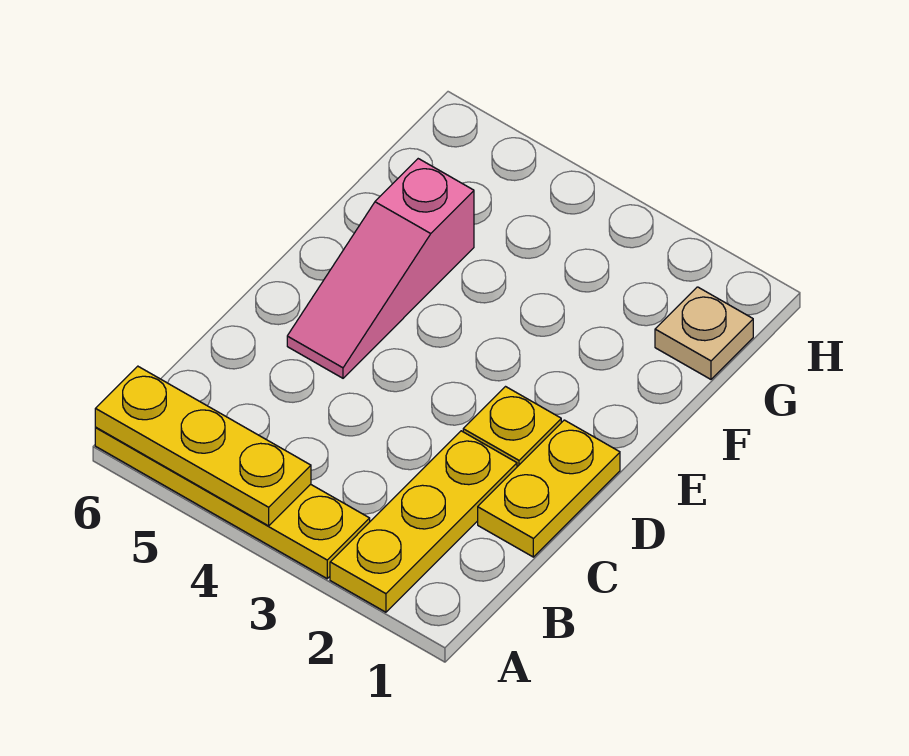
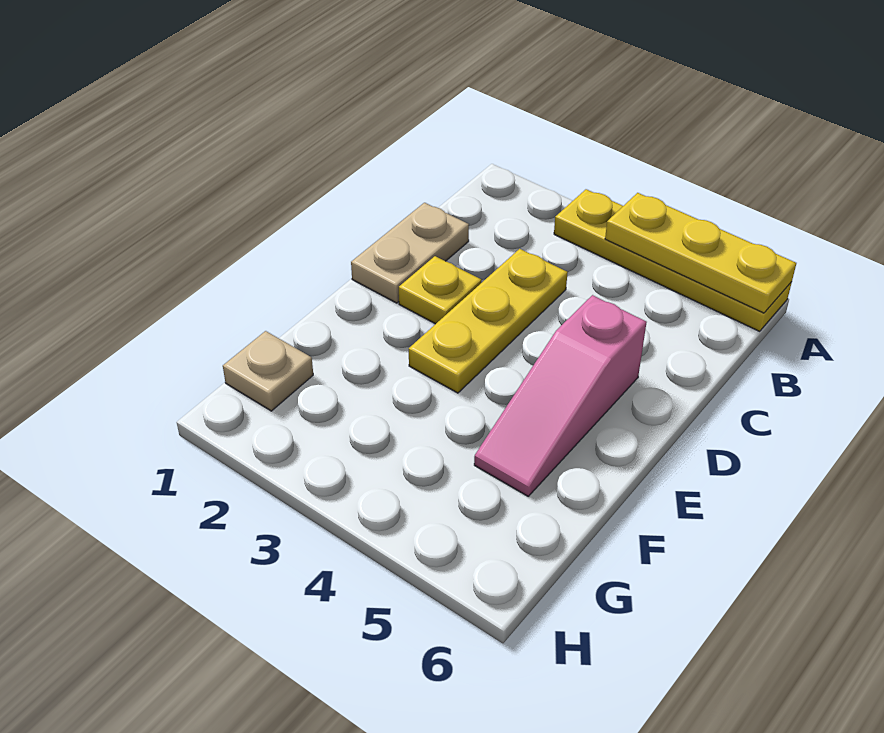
yellow plate A2:C2 level 1 -> yellow plate C3:E3 level 1
yellow plate C1:D1 level 1 -> tan plate C1:D1 level 1
pink slope D5:F5 level 1 top F -> pink slope D5:F5 level 1 top D

